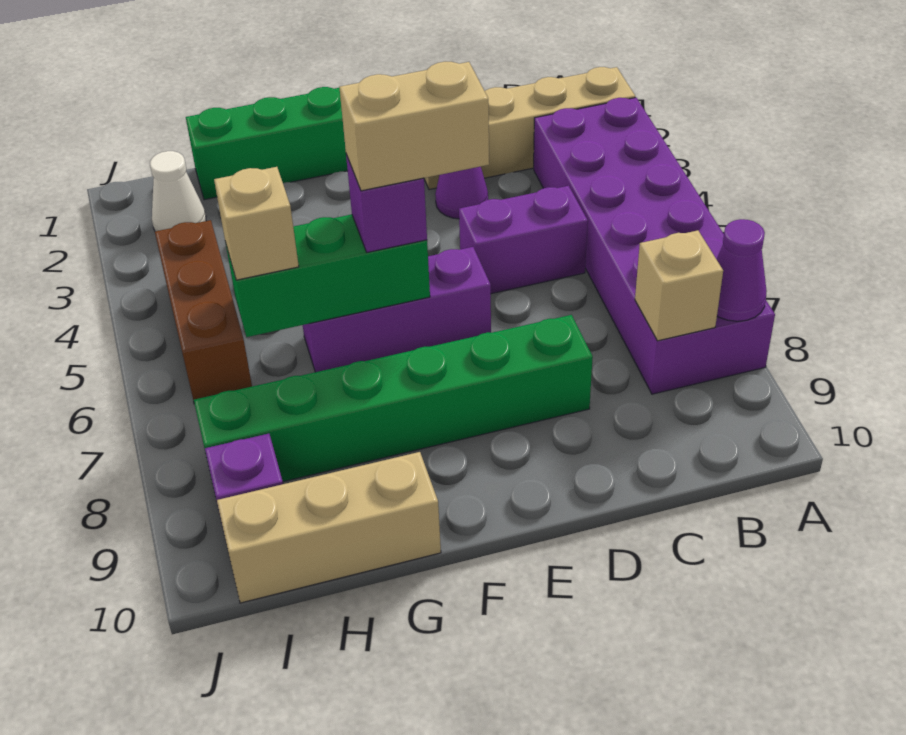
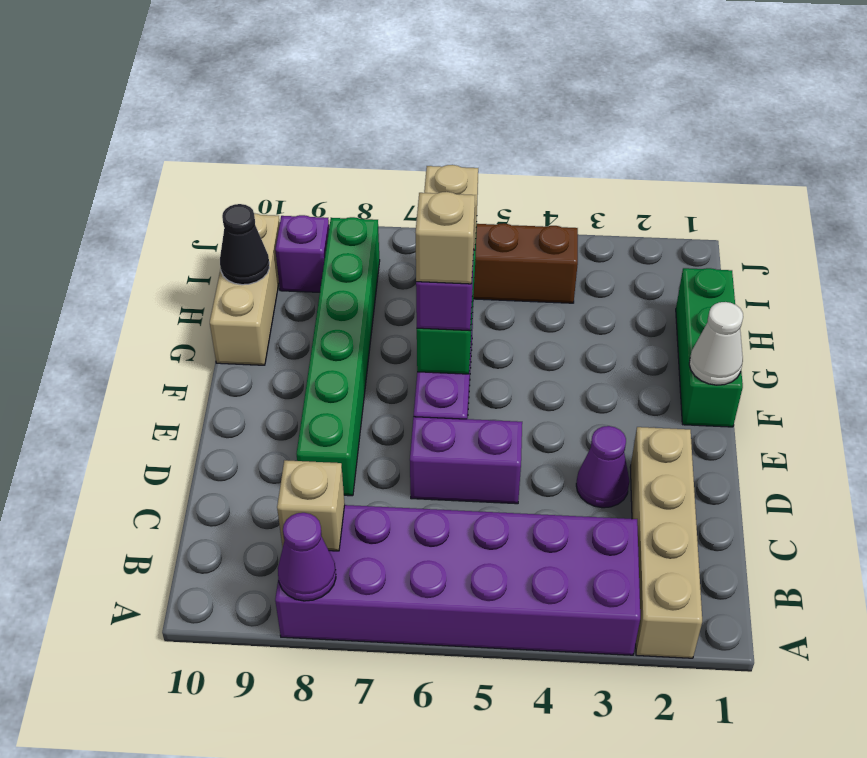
purple brick C5:D5 level 1 -> purple brick D5:D6 level 1
tan brick E6:F6 level 4 -> tan brick F6 level 4
none -> black cone H10 level 2
white cone I2 level 1 -> white cone F1 level 2

